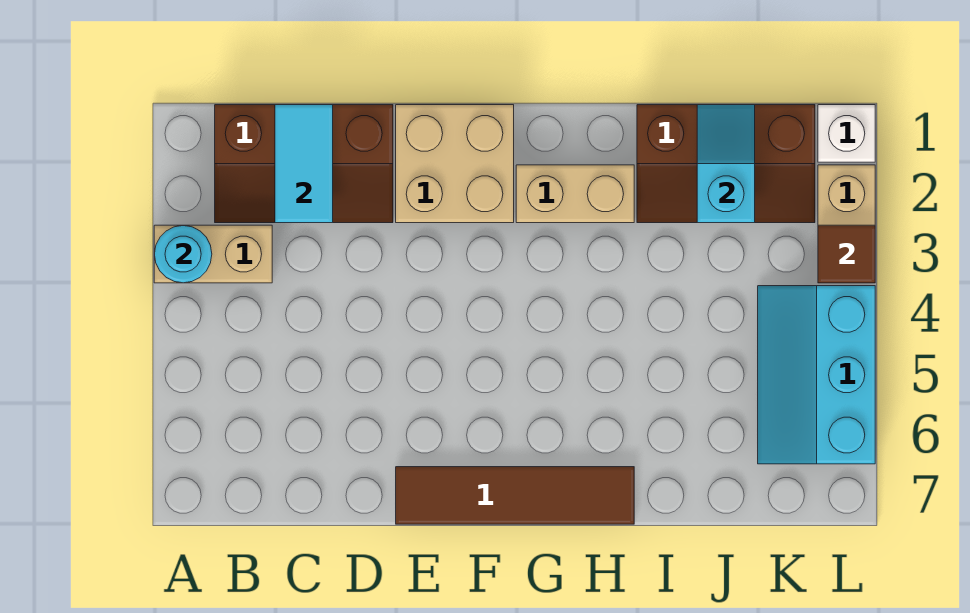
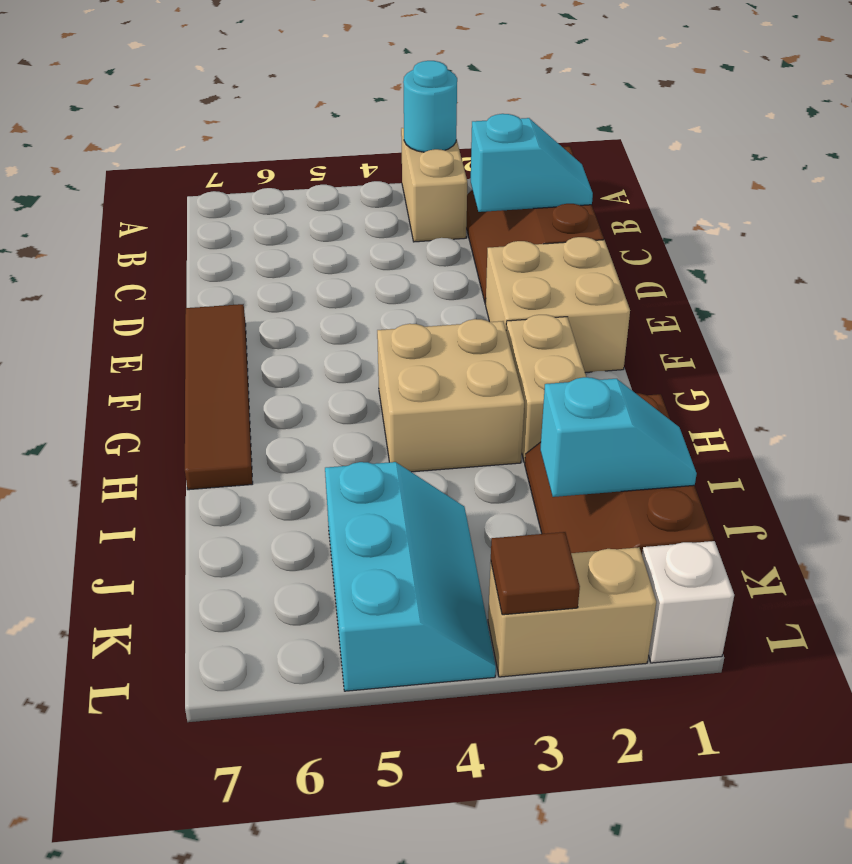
cyan tile C1:C2 level 2 -> cyan slope C1:C2 level 2 top 2
none -> tan brick G3:H4 level 1
cyan slope K4:L6 level 1 top L -> cyan slope J4:L5 level 1 top 5

